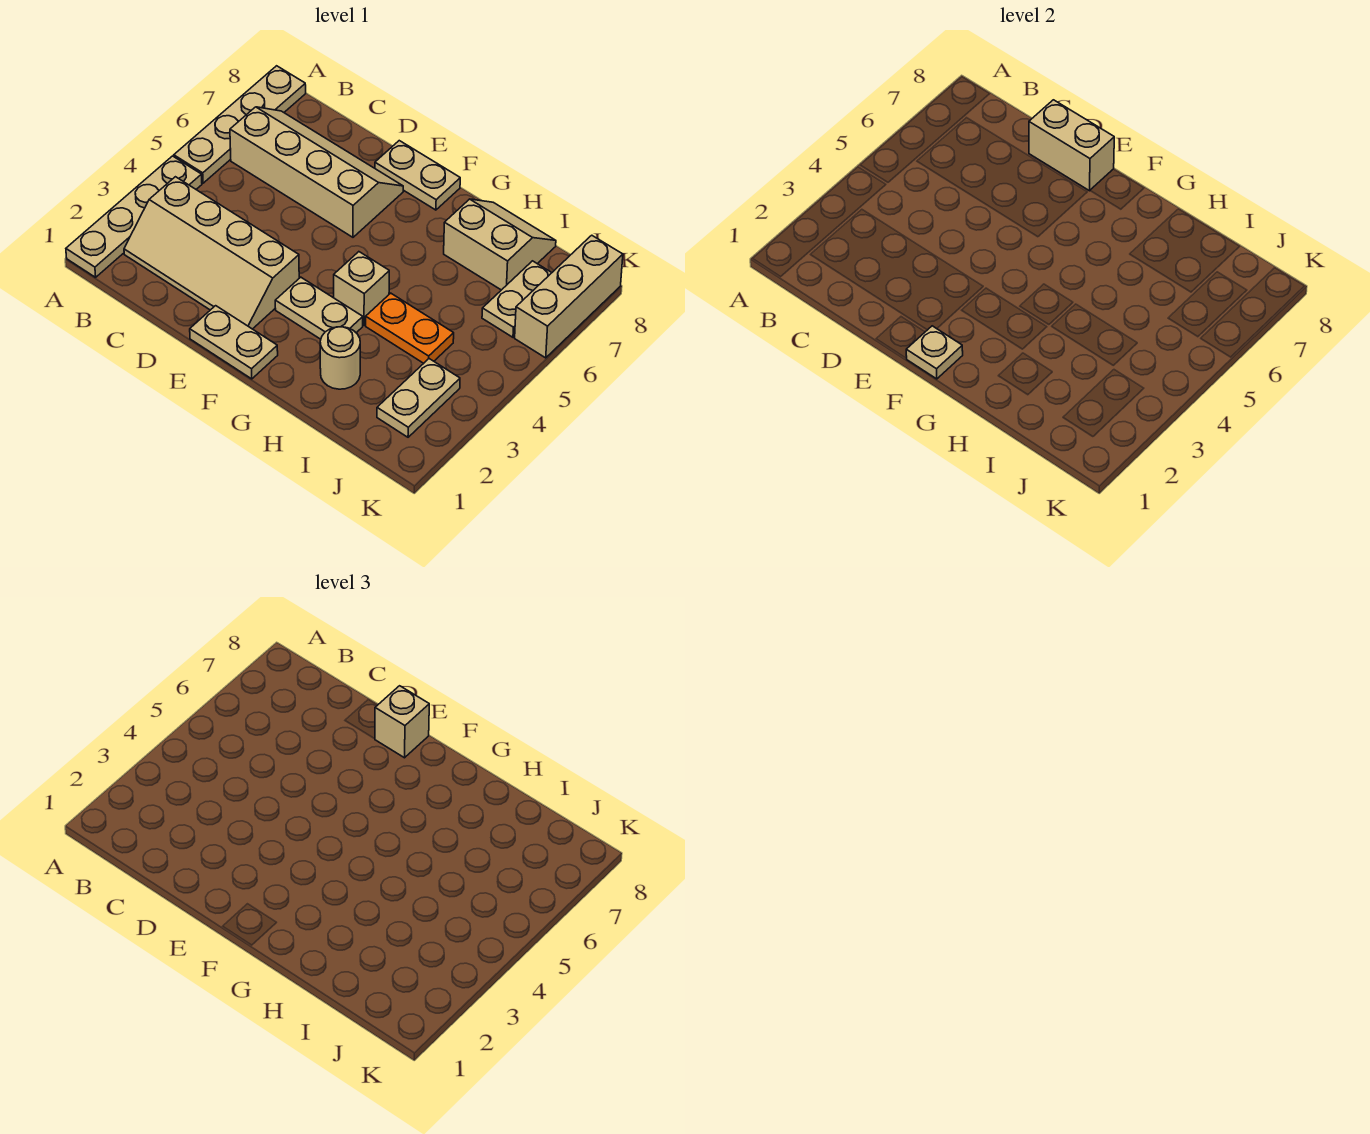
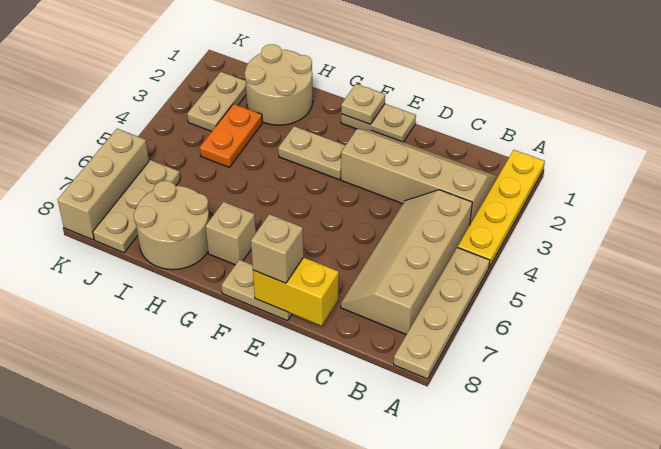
tan plate A1:A4 level 1 -> yellow plate A1:A4 level 1
tan slope B6:E7 level 1 top 6 -> tan slope B4:C7 level 1 top B
tan brick D8:E8 level 2 -> yellow brick D8:E8 level 2
tan brick G4 level 1 -> tan brick G7 level 1
tan round brick H2 level 1 -> tan round brick H1:I2 level 1
orange plate H4:I4 level 1 -> orange plate I3:I4 level 1
tan slope H7:I8 level 1 top 7 -> tan round brick H7:I8 level 1
tan plate J6:J7 level 1 -> tan plate J6:J8 level 1

